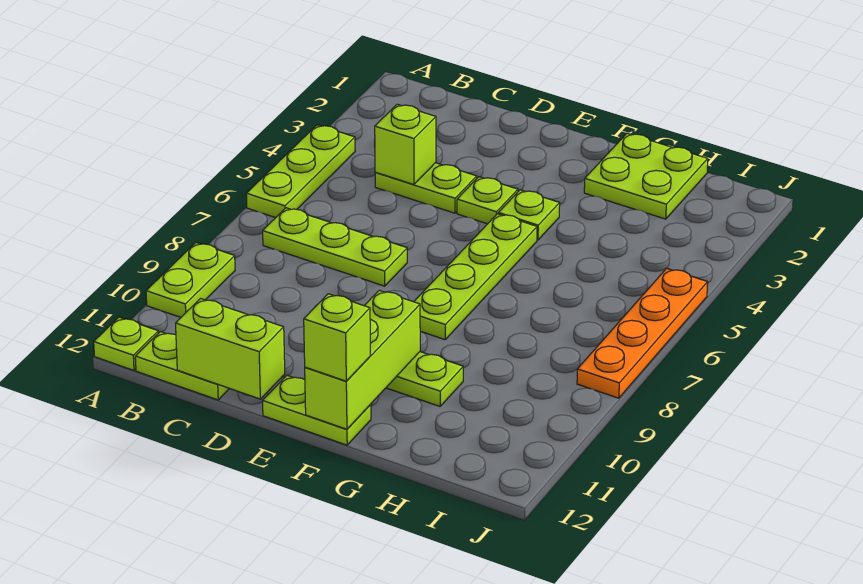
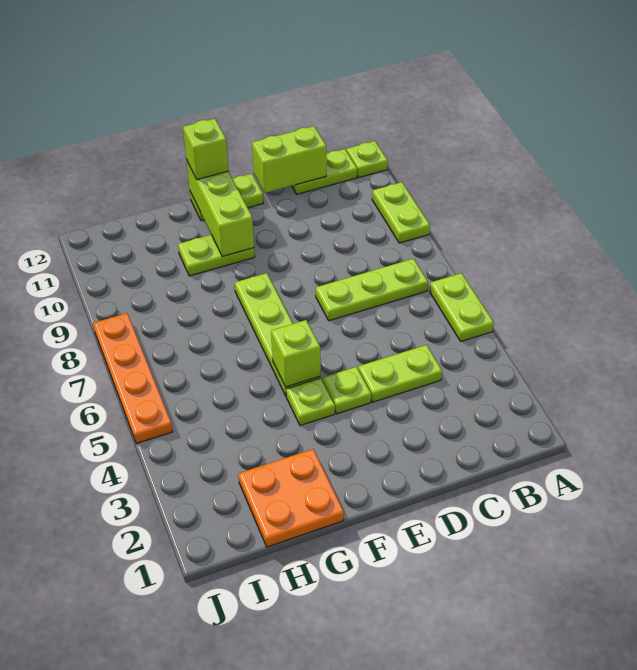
lime plate A4:A6 level 1 -> lime plate A5:A6 level 1
lime brick C4 level 2 -> lime brick F5 level 2
lime plate G1:H2 level 1 -> orange plate G1:H2 level 1

